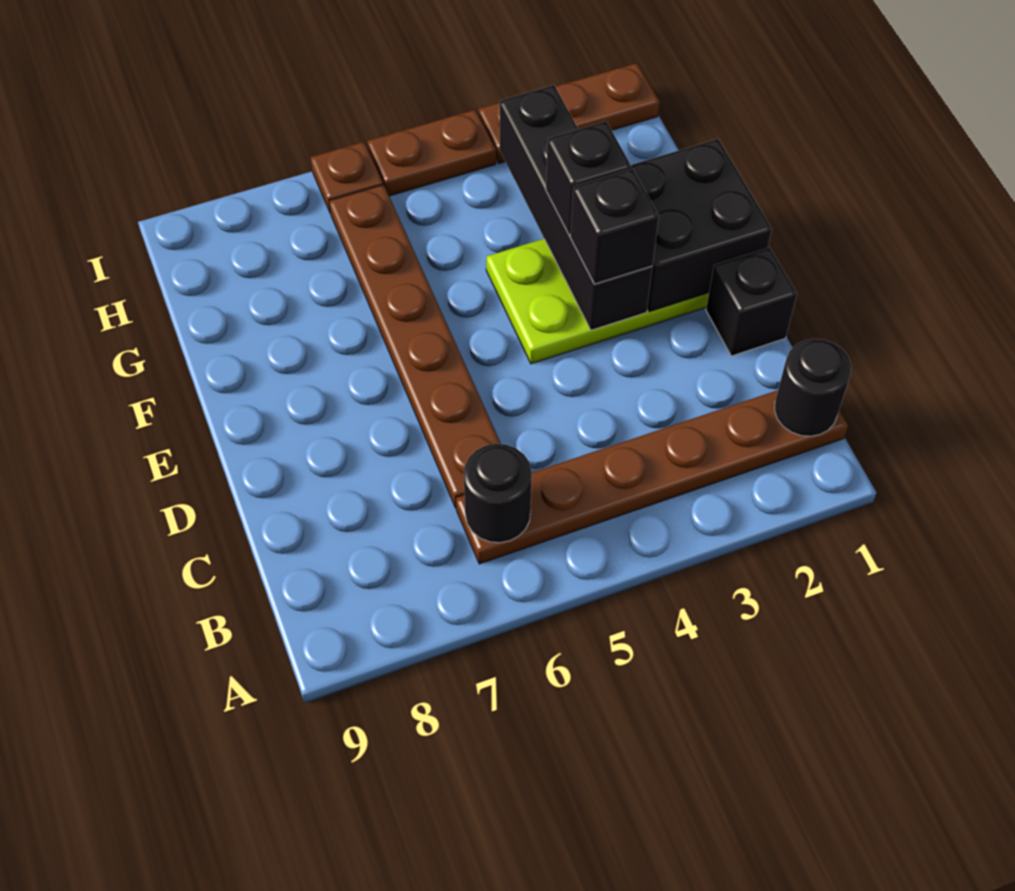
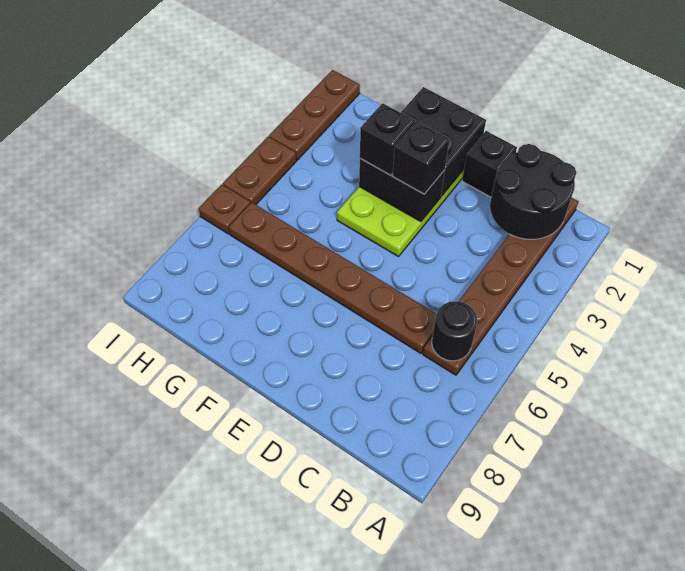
black round brick B1 level 2 -> black round brick B1:C2 level 2
black brick E3:H3 level 2 -> black brick E3:F3 level 2

